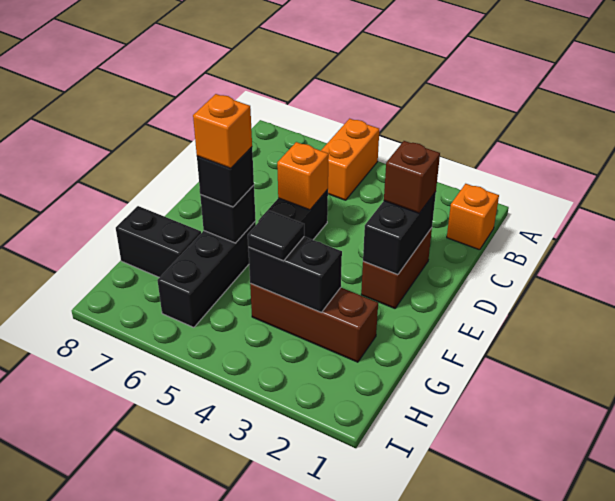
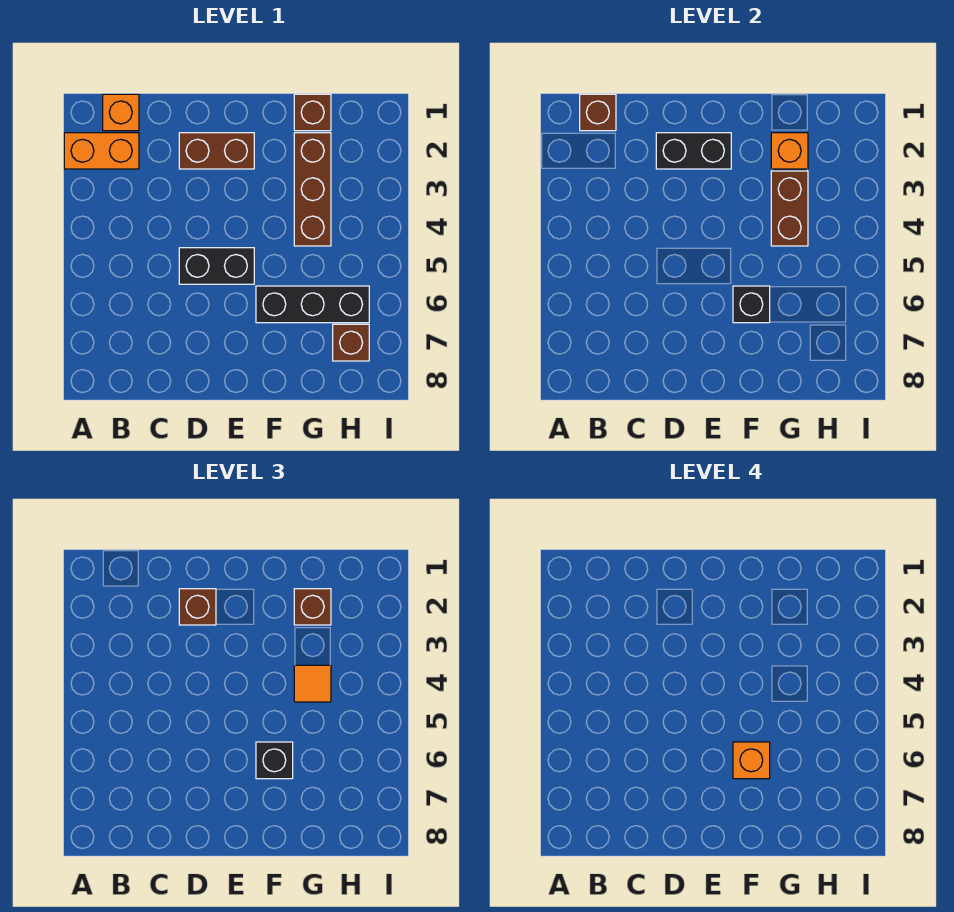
orange brick A5:B5 level 1 -> orange brick A2:B2 level 1
none -> brown brick B1 level 2
orange brick D5 level 2 -> orange brick G2 level 2
none -> brown brick G1 level 1
none -> brown brick G2 level 3
black brick G3:G4 level 2 -> brown brick G3:G4 level 2
black tile G4 level 3 -> orange tile G4 level 3
black brick G7:G8 level 1 -> none
none -> brown brick H7 level 1

